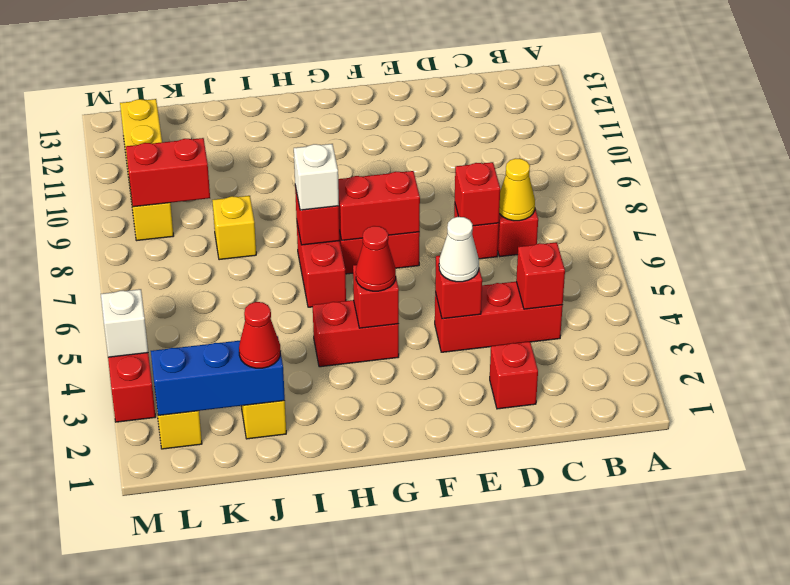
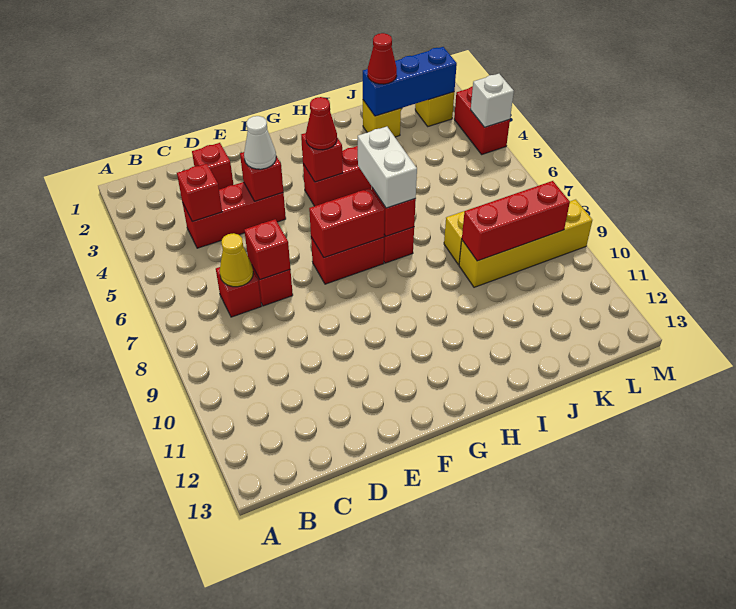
white brick H7 level 3 -> white brick H6:H7 level 3
red brick K9:L9 level 2 -> red brick J9:L9 level 2
yellow brick L9:L12 level 1 -> yellow brick J9:M9 level 1

